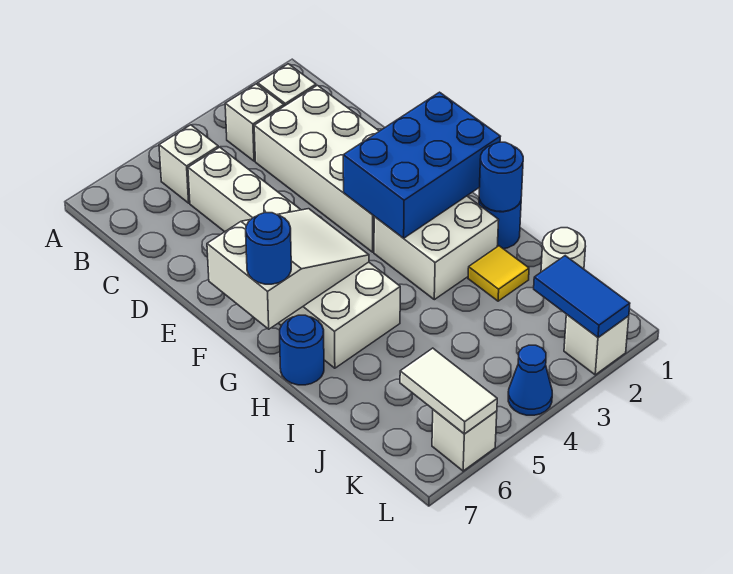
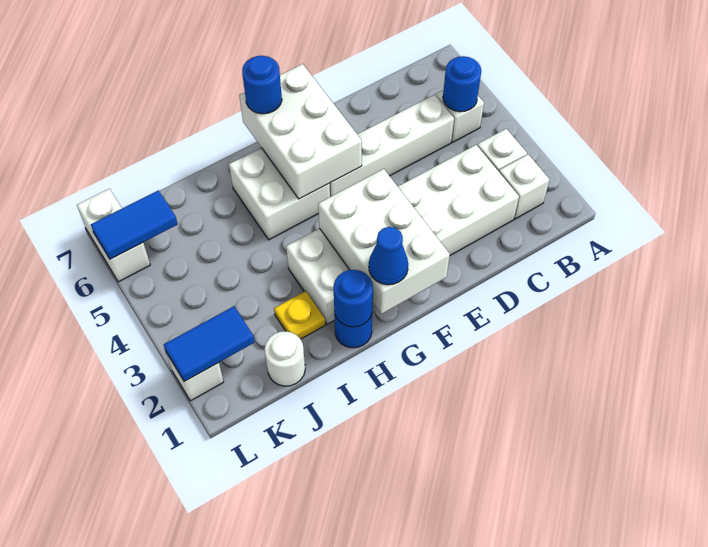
blue brick F1:G3 level 2 -> white brick F1:G3 level 2
white slope F5:G7 level 2 top 7 -> white brick F5:G7 level 2
blue round brick H7 level 1 -> blue round brick B5 level 2
yellow tile I2 level 1 -> yellow plate I2 level 1
white tile K6:L6 level 2 -> blue tile K6:L6 level 2
blue cone L4 level 1 -> blue cone G1 level 3
white brick L6 level 1 -> white brick L6:L7 level 1

